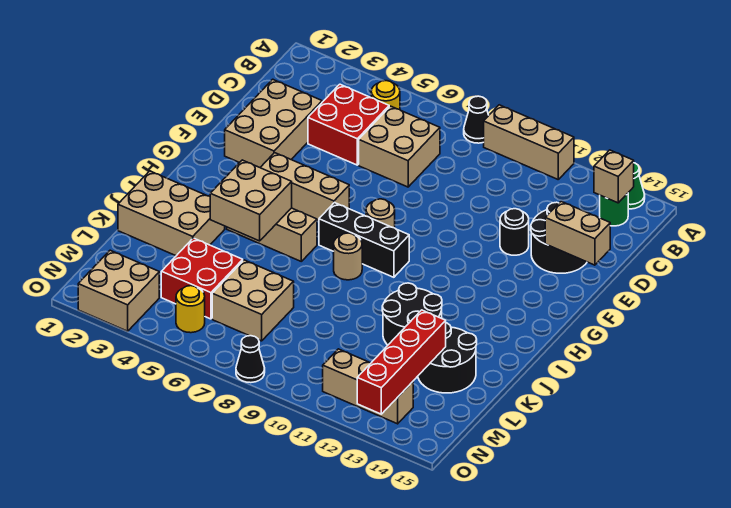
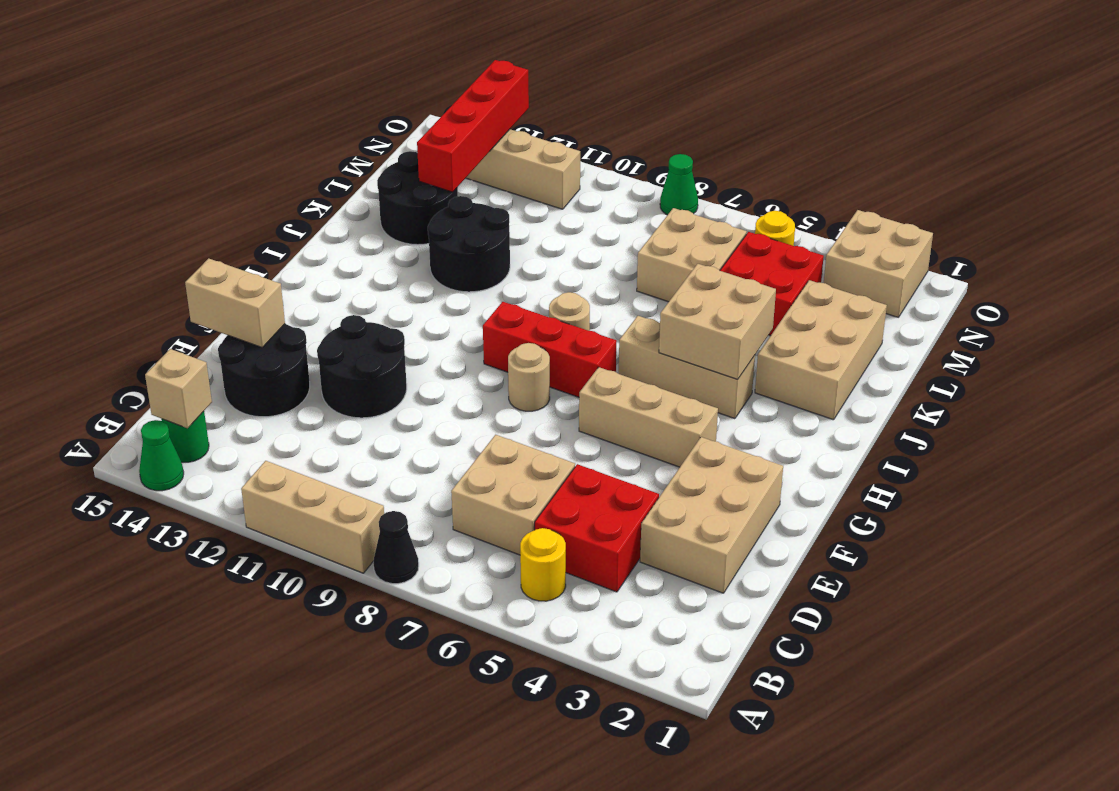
black round brick E12 level 1 -> black round brick E11:F12 level 1
black brick H7:H9 level 1 -> red brick H7:H9 level 1
tan brick J1:K3 level 1 -> tan brick J2:L3 level 1
black cone O8 level 1 -> green cone O8 level 1

